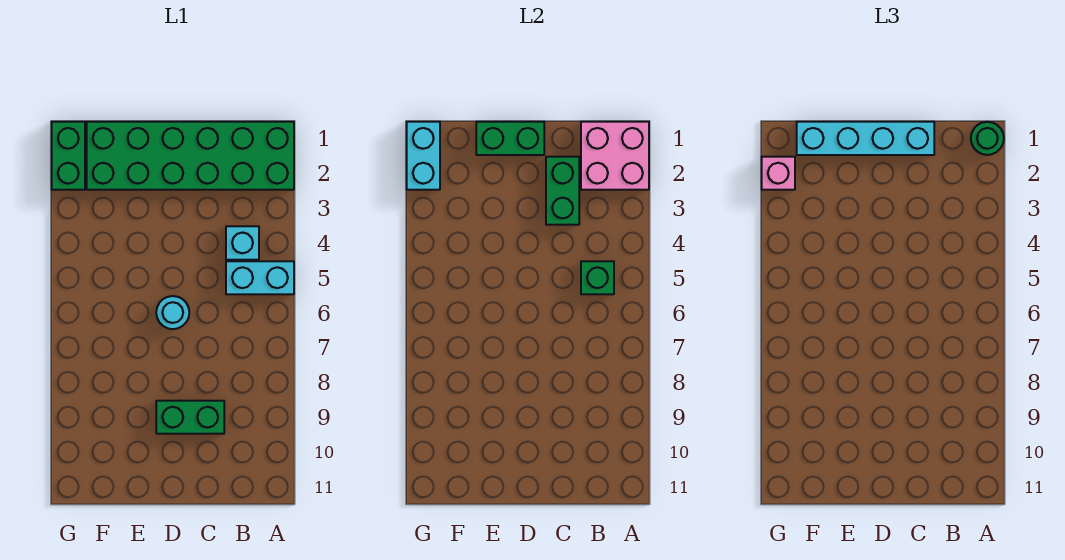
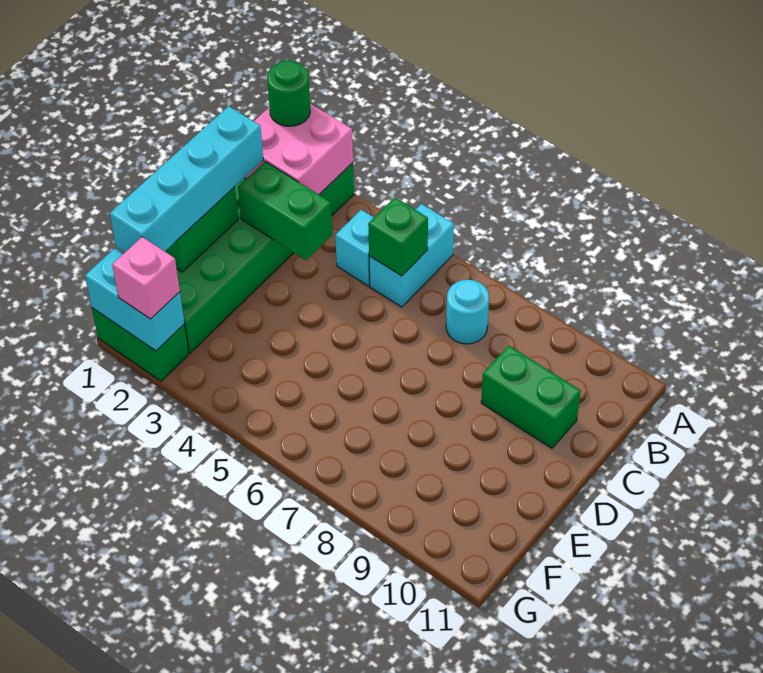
green brick C9:D9 level 1 -> green brick C9:C10 level 1
cyan round brick D6 level 1 -> cyan round brick B7 level 1

